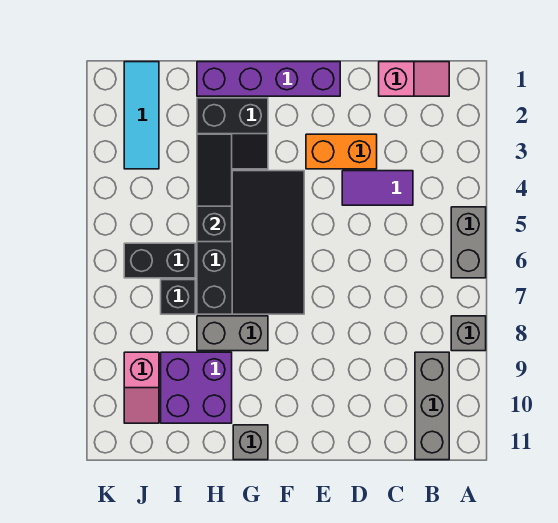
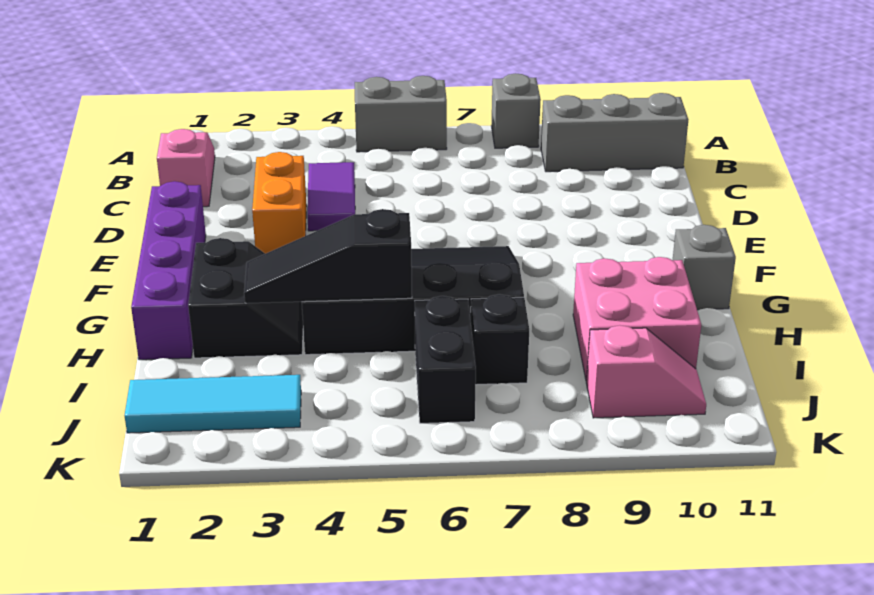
grey brick G8:H8 level 1 -> none
purple brick H9:I10 level 1 -> pink brick H9:I10 level 1

